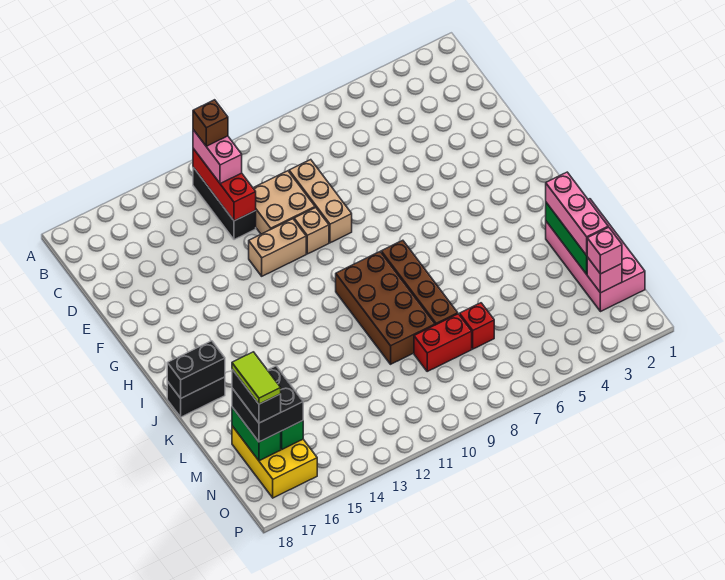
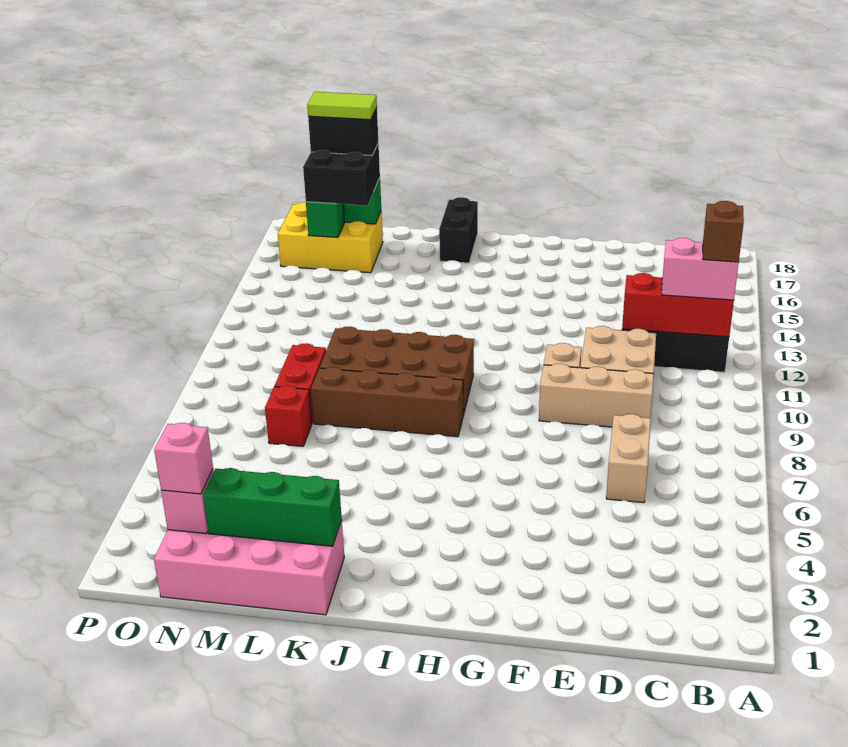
tan brick F11:F12 level 1 -> tan brick D6:D7 level 1
black brick J17:J18 level 2 -> none
pink brick K2:M2 level 3 -> none

